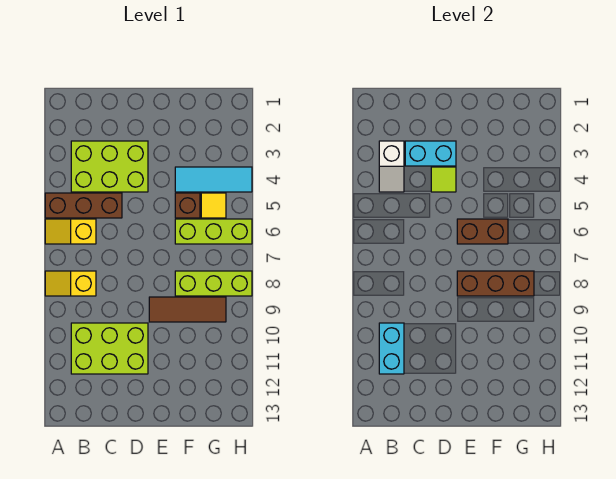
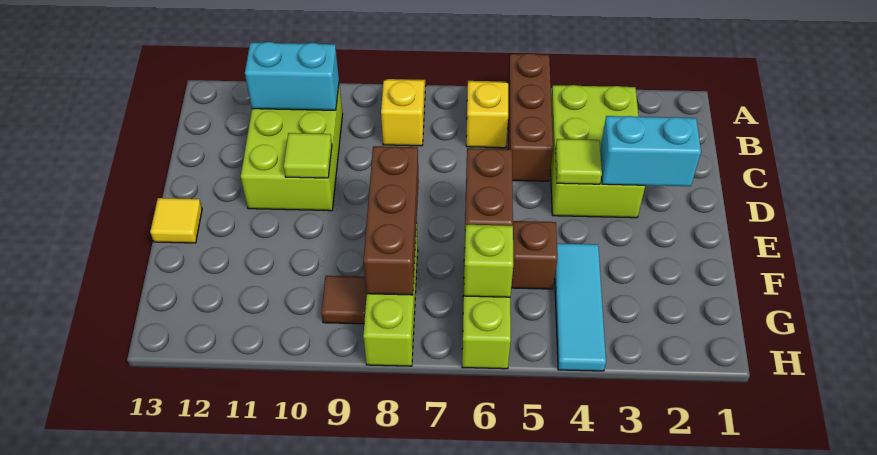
white slope B3:B4 level 2 top 3 -> none
cyan brick C3:D3 level 2 -> cyan brick D2:D3 level 2
none -> lime tile D10 level 2
brown tile E9:G9 level 1 -> brown tile G9 level 1
yellow tile G5 level 1 -> yellow tile E13 level 1
none -> lime brick G6 level 2

